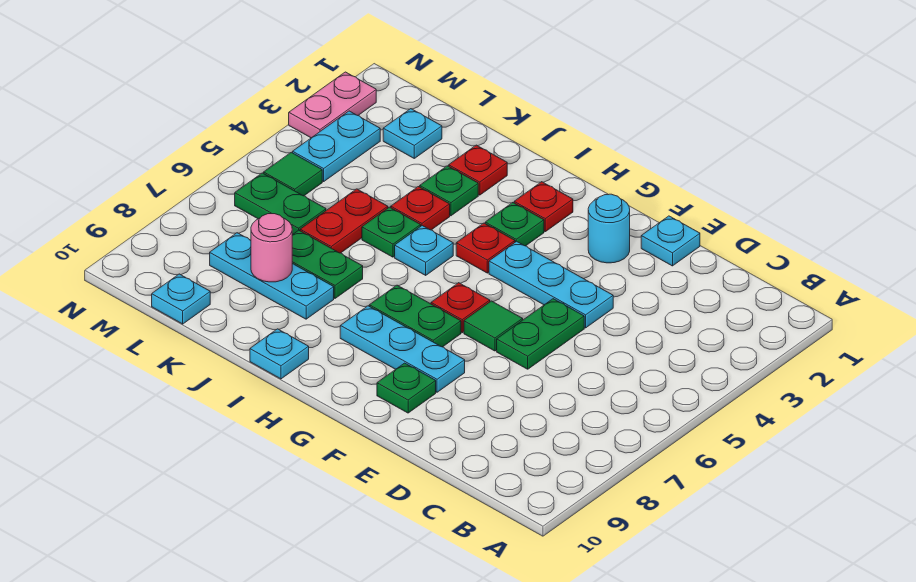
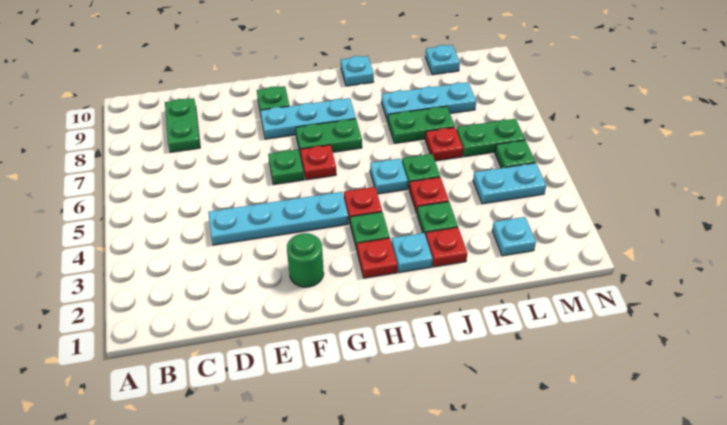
cyan plate E1 level 1 -> cyan plate I2 level 1
cyan plate E4:G4 level 1 -> cyan plate D4:G4 level 1
green plate E5:E6 level 1 -> green plate C8:C9 level 1
cyan round brick F2 level 1 -> green round brick F2 level 1
green tile F6 level 1 -> green plate F6 level 1
red plate K5:K6 level 1 -> red plate K6 level 1
pink round brick K8 level 2 -> none
cyan plate M3:M4 level 1 -> cyan plate L4:M4 level 1
green tile M5 level 1 -> green plate M5 level 1
pink plate N2:N3 level 1 -> none

